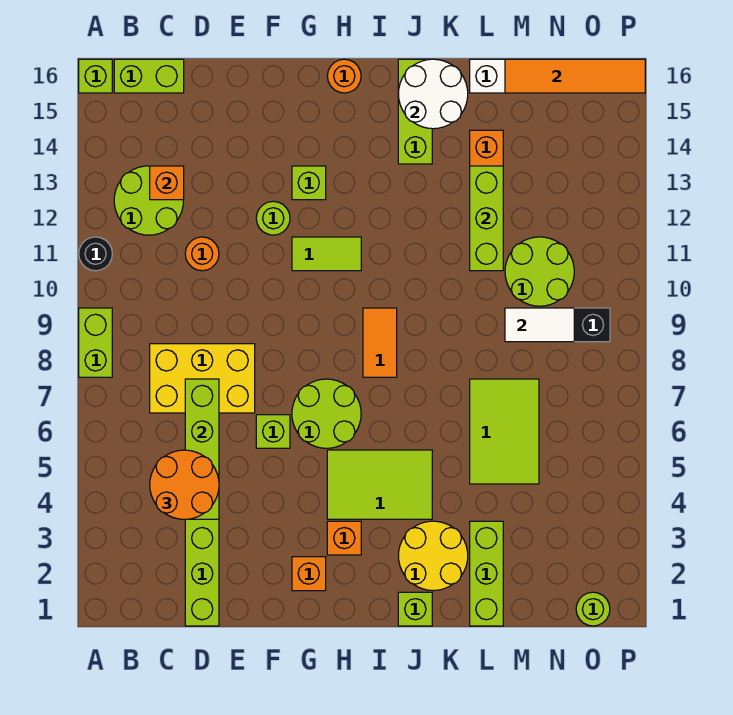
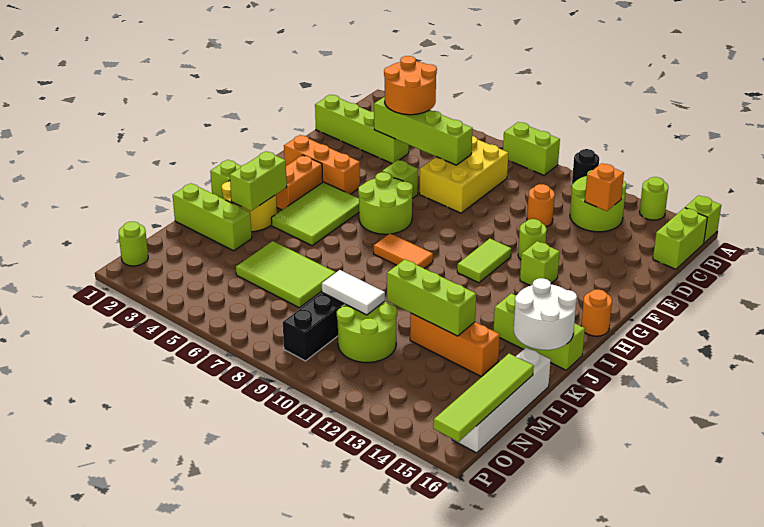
none -> lime round brick A14 level 1
orange brick G2 level 1 -> orange brick G2:G4 level 1
orange brick H3 level 1 -> orange brick H3:I3 level 1
none -> lime brick J3:K3 level 2
white tile M9:N9 level 2 -> white tile M9:M10 level 2
orange tile M16:P16 level 2 -> lime tile M16:P16 level 2

